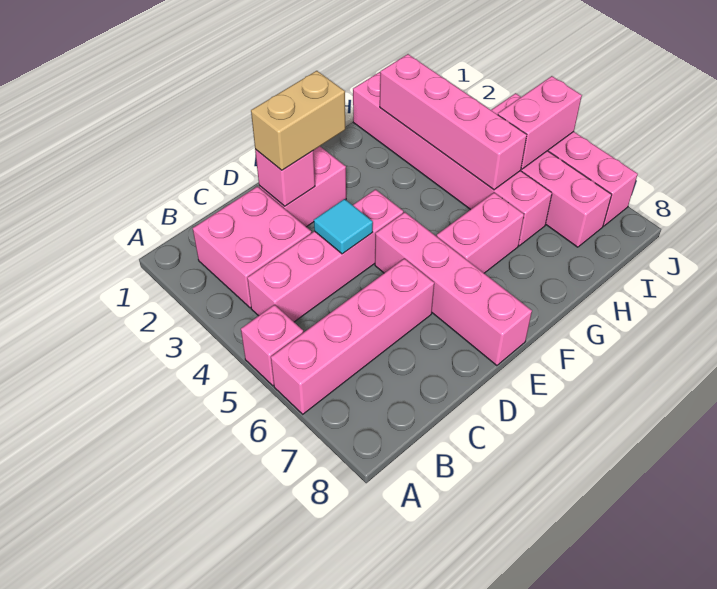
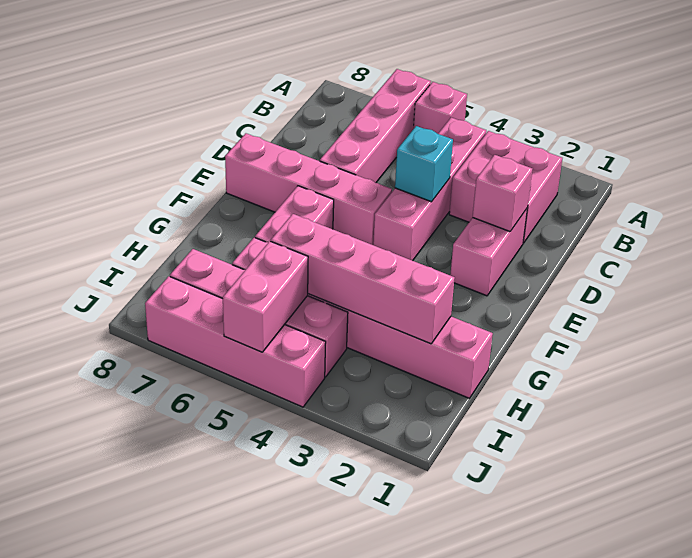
tan brick D2:E2 level 3 -> none
cyan tile D4 level 2 -> cyan brick D4 level 2

